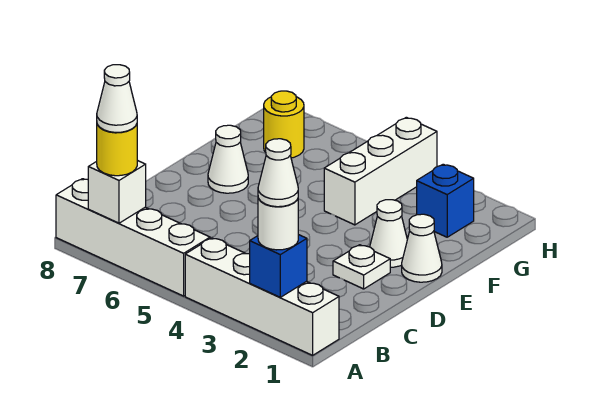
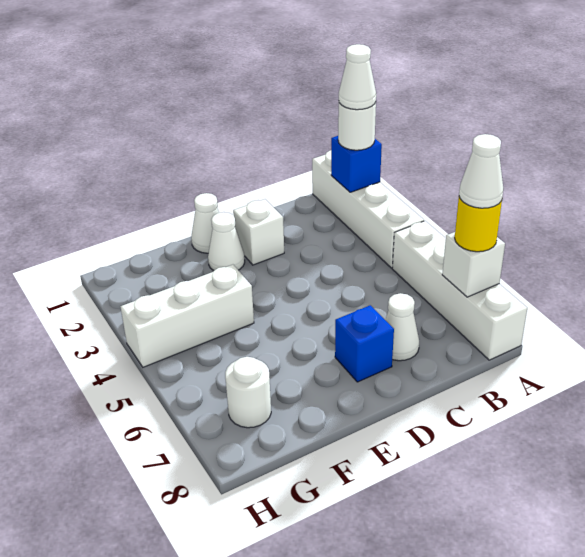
white plate D2 level 1 -> white brick D2 level 1
white cone E7 level 1 -> white cone C7 level 1
blue brick G2 level 1 -> blue brick D7 level 1
yellow round brick G7 level 1 -> white round brick G7 level 1

